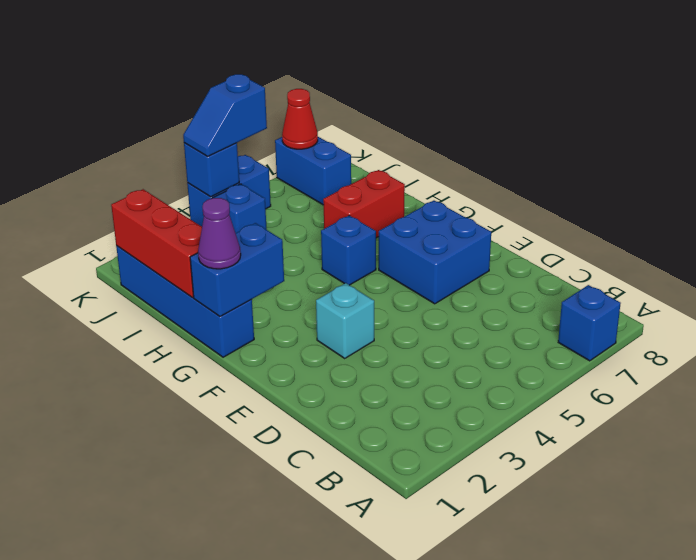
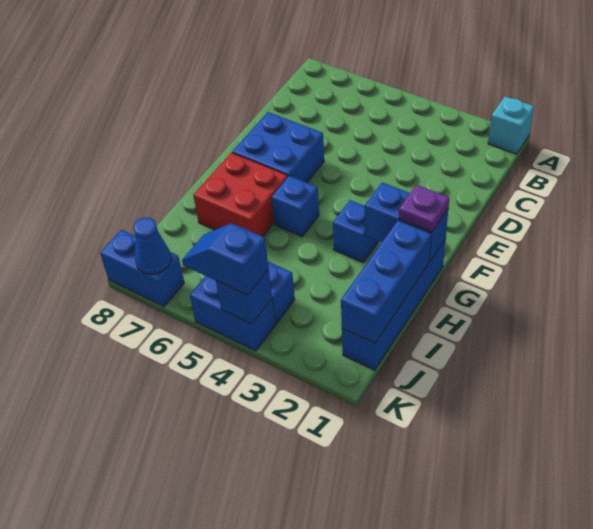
blue brick A7 level 1 -> blue brick G3 level 1
cyan brick E3 level 1 -> cyan brick A1 level 1
purple cone G1 level 3 -> purple plate G1 level 3
red brick H1:J1 level 2 -> blue brick H1:J1 level 2
red brick H6:H7 level 1 -> red brick G6:H7 level 1
blue brick J7:K7 level 1 -> blue brick K7:K8 level 1
blue slope K4:K5 level 3 top 5 -> blue slope K4:K5 level 3 top 4
red cone K7 level 2 -> blue cone K7 level 2

